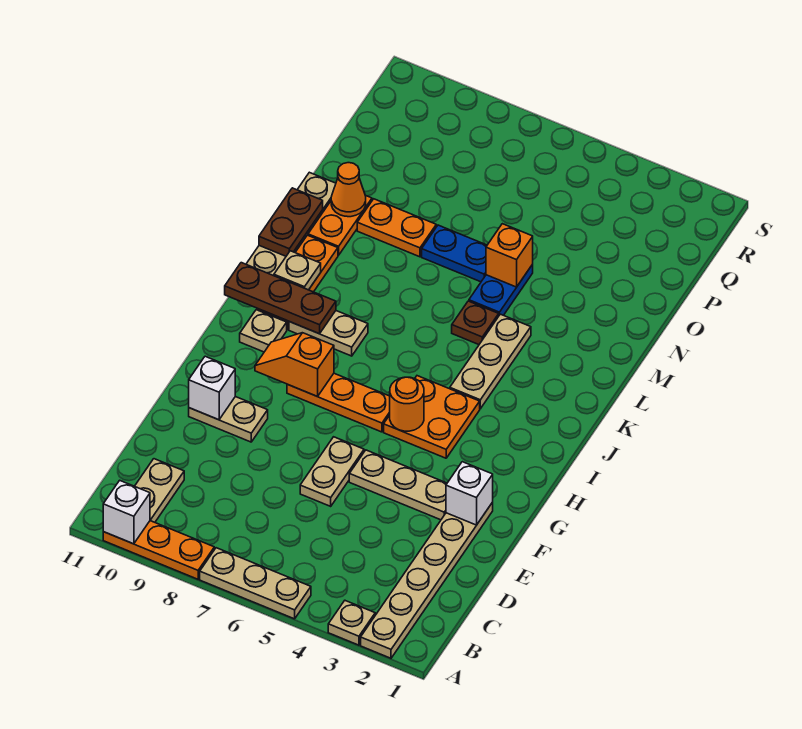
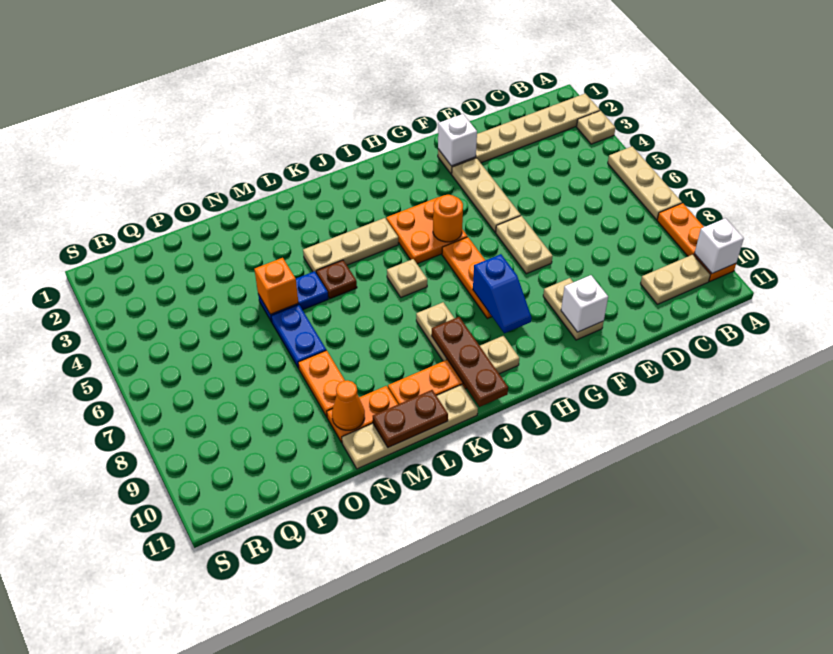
tan plate E6:F6 level 1 -> tan plate F6:F7 level 1
orange slope H8:H9 level 2 top 8 -> blue slope H8:H9 level 2 top 8
tan plate K10 level 2 -> tan plate J6 level 1

